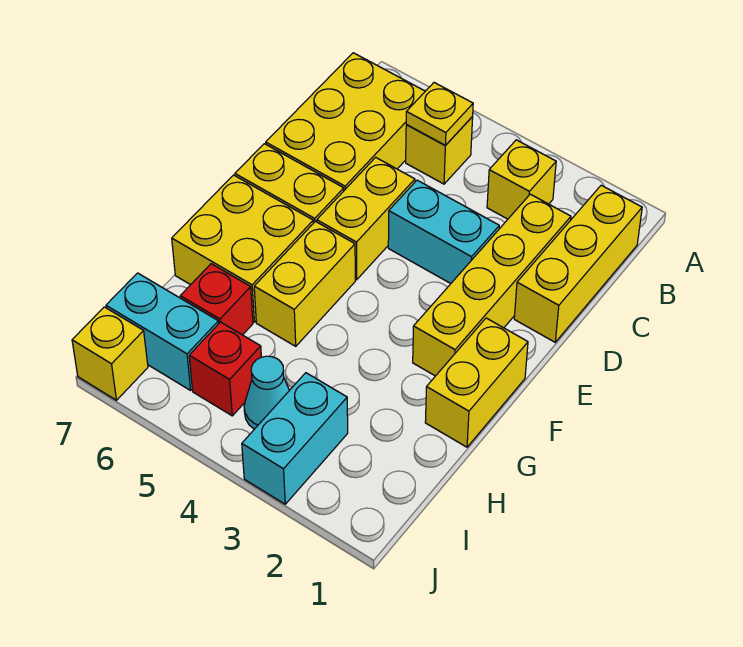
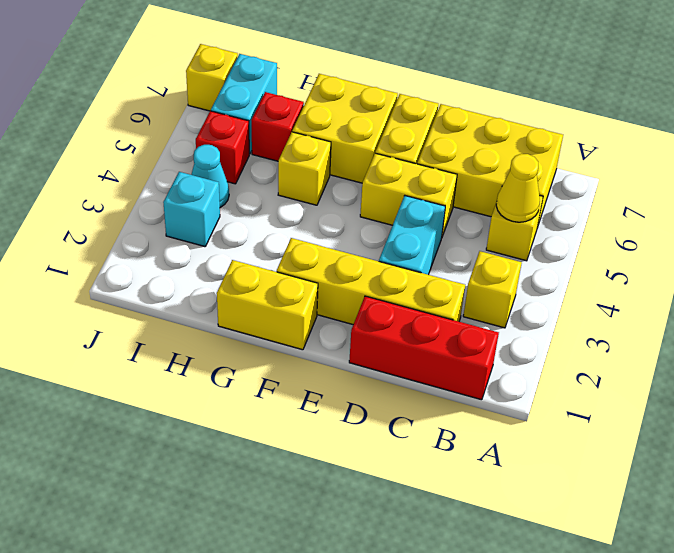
yellow brick B1:D1 level 1 -> red brick B1:D1 level 1
yellow plate B5 level 2 -> yellow cone B5 level 2
yellow brick F5:G5 level 1 -> yellow brick G5 level 1
cyan brick I3:J3 level 1 -> cyan brick I3 level 1

